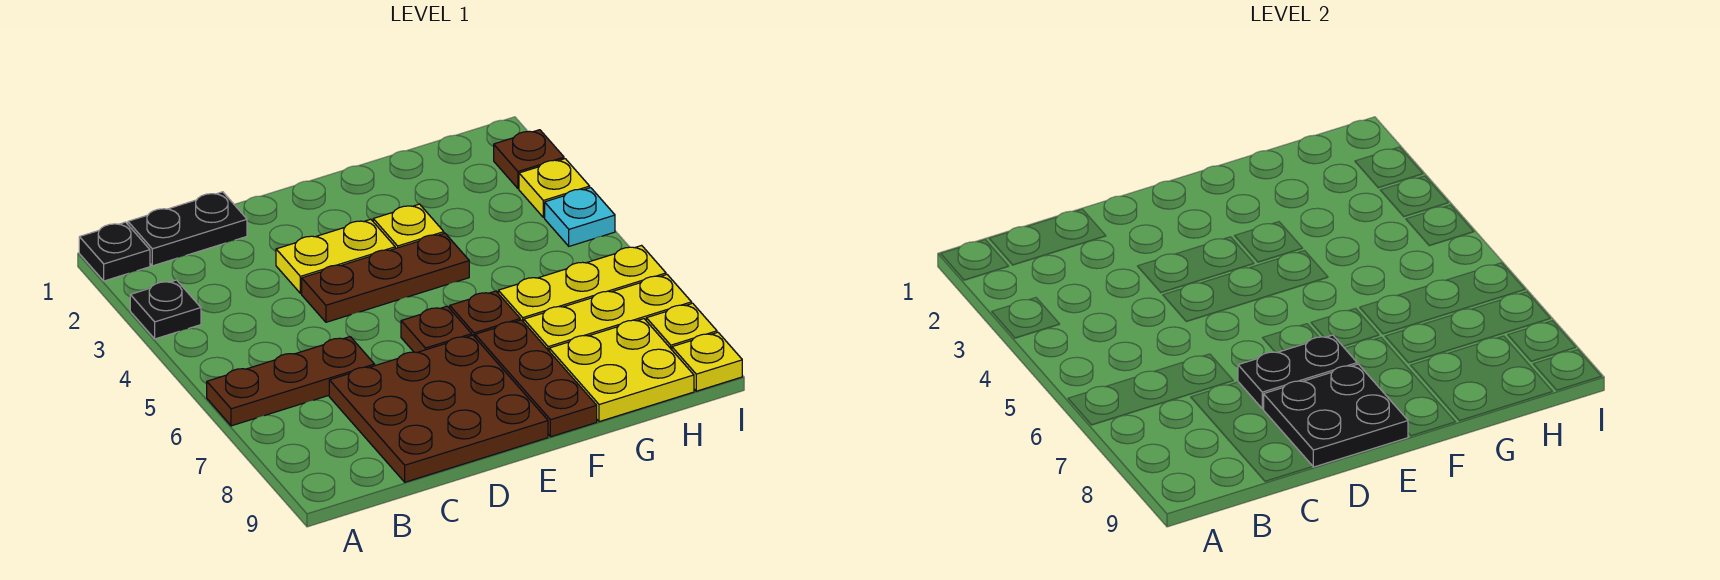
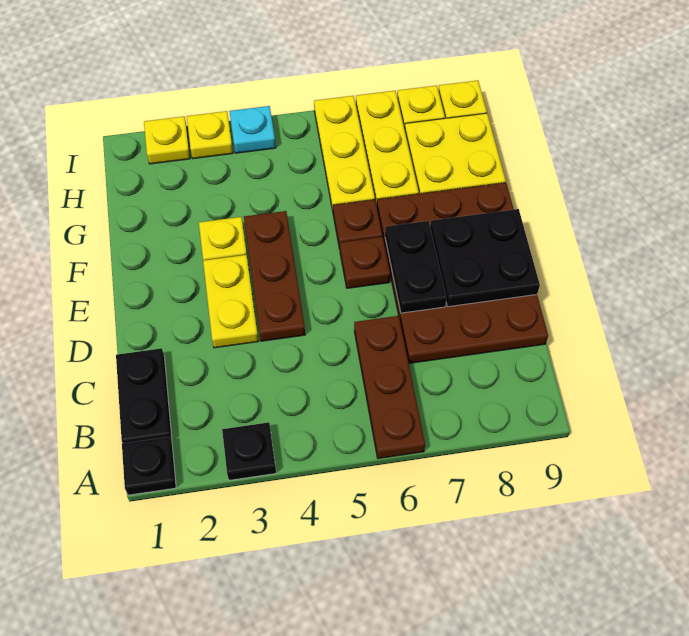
brown plate I2 level 1 -> yellow plate I2 level 1

